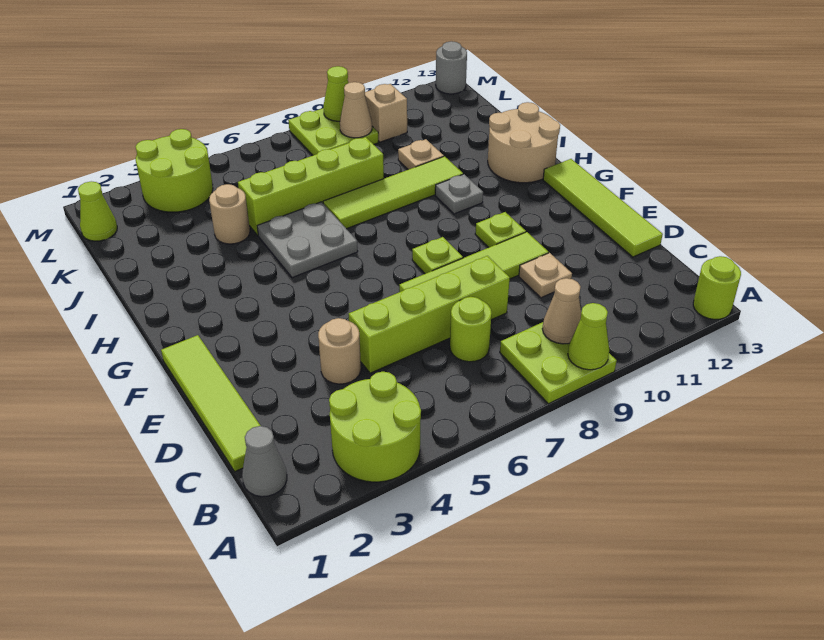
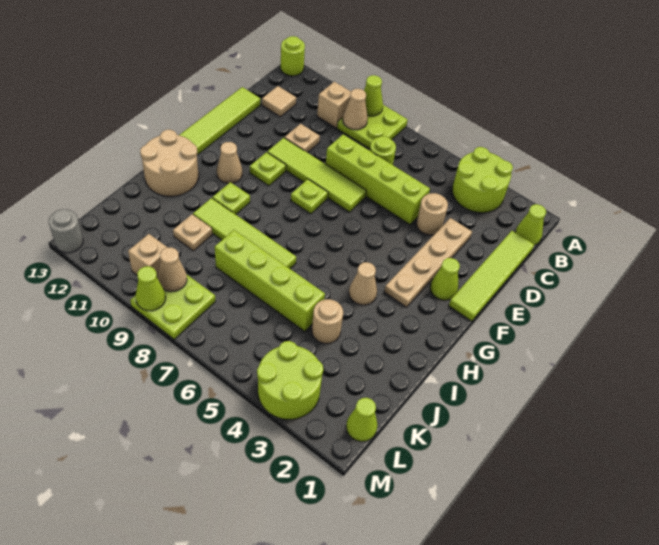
grey cone B1 level 1 -> lime cone B1 level 1
none -> tan brick B10 level 1
none -> tan tile C12 level 1
none -> tan plate D3:G3 level 1
none -> lime cone F2 level 1
none -> tan cone G11 level 1
none -> tan cone H4 level 1
grey plate H5:I6 level 1 -> none
grey plate H10 level 1 -> lime plate H10 level 1

